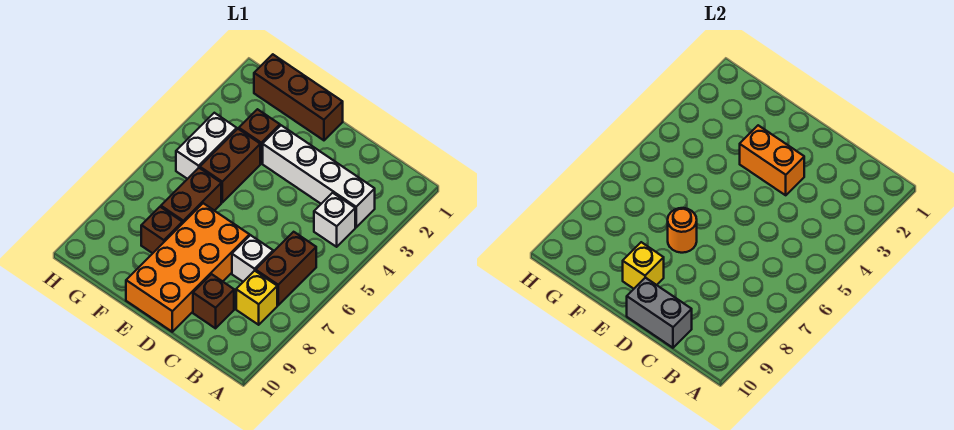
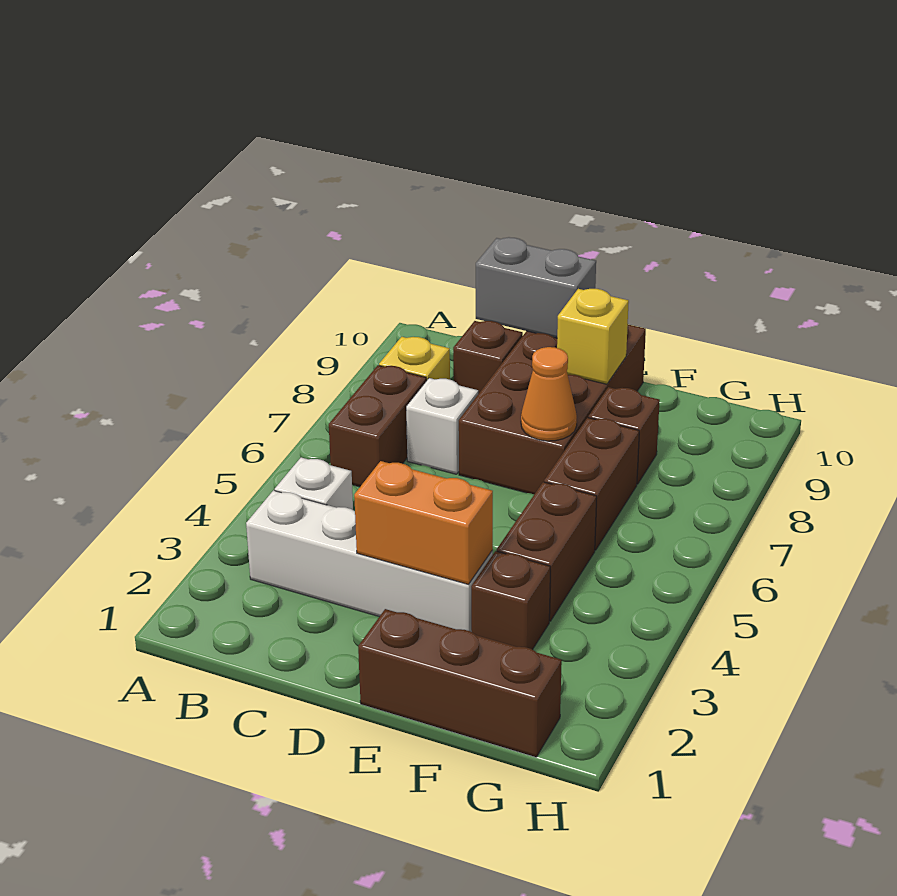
orange brick D7:E10 level 1 -> brown brick D7:E10 level 1
orange round brick E7 level 2 -> orange cone E7 level 2
white brick G4:G5 level 1 -> none

